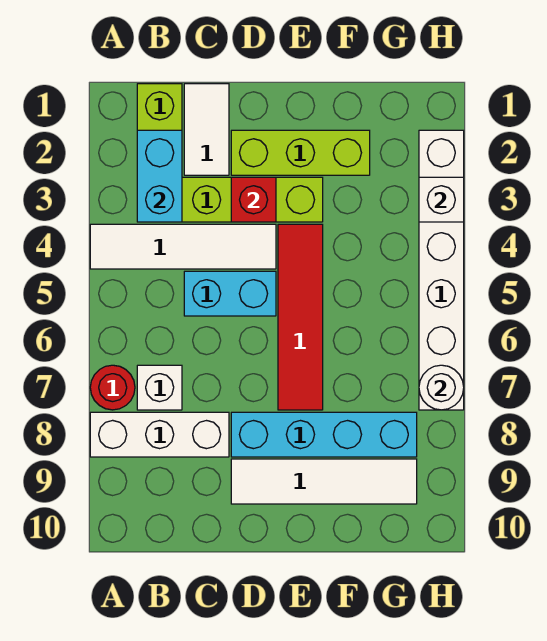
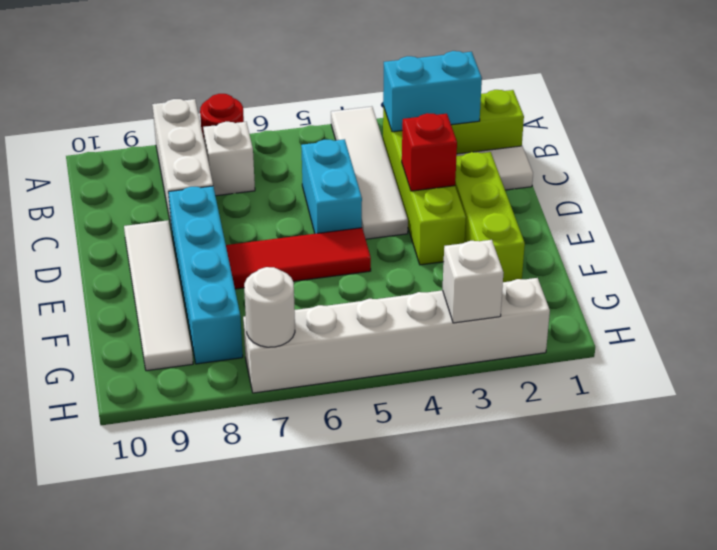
red tile E4:E7 level 1 -> red tile E5:E7 level 1

